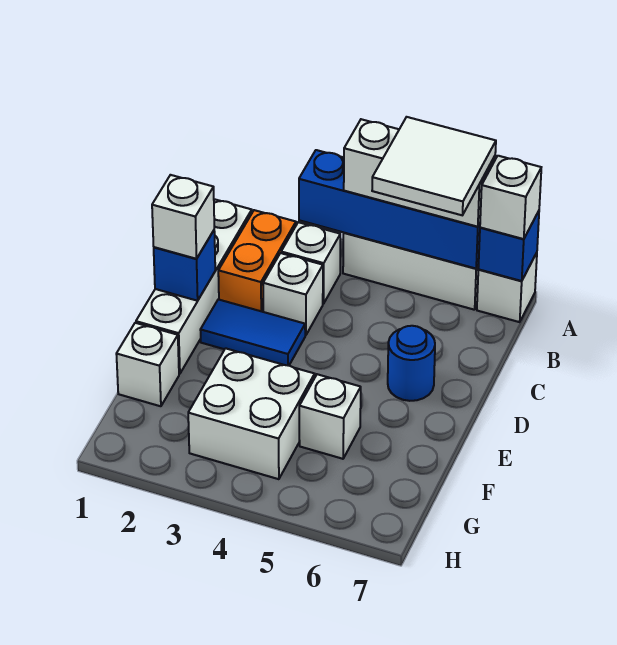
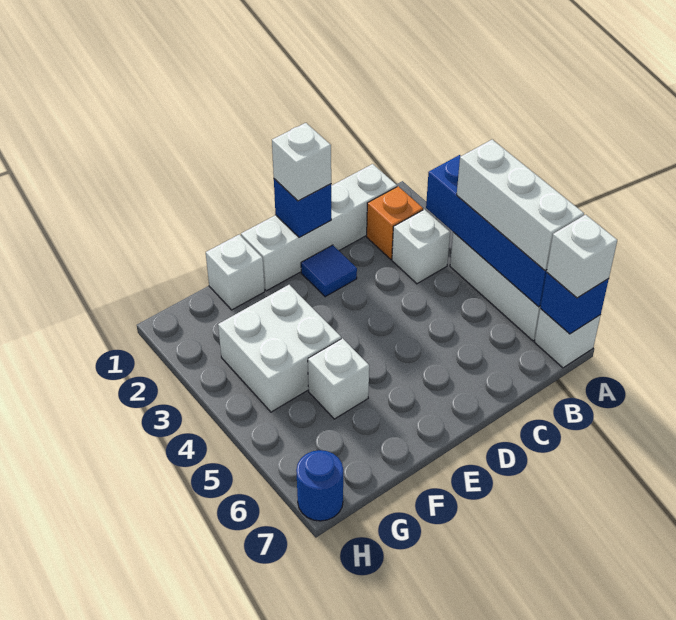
white tile A5:B6 level 4 -> none
orange brick B2:C2 level 1 -> orange brick B2 level 1
white brick C3 level 1 -> none
blue tile D2:D3 level 1 -> blue tile D2 level 1
blue round brick D6 level 1 -> blue round brick H7 level 1

